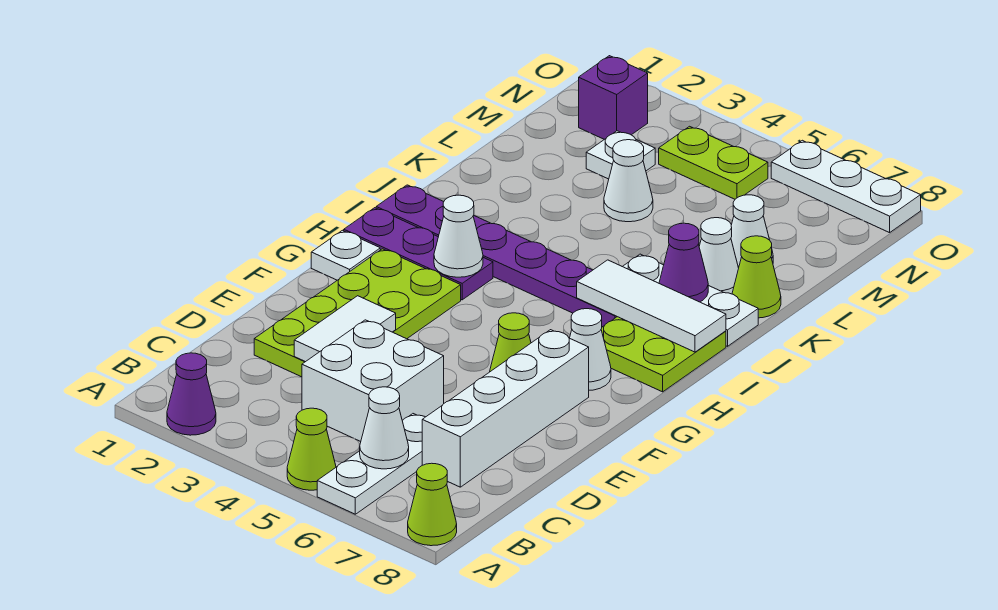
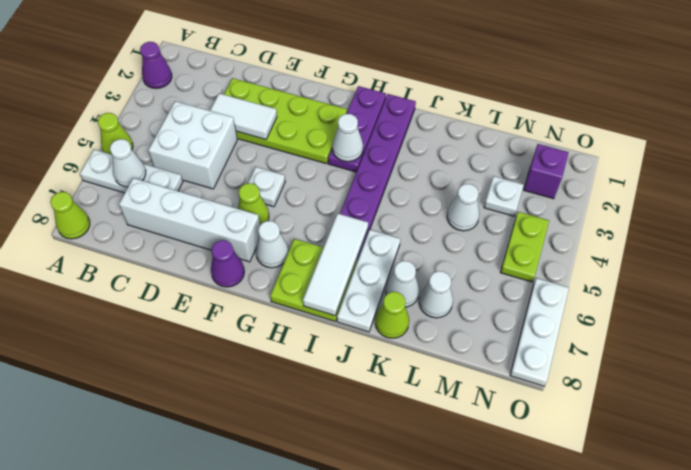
white plate G1 level 1 -> white plate F5 level 1
purple cone J7 level 2 -> purple cone F8 level 1

